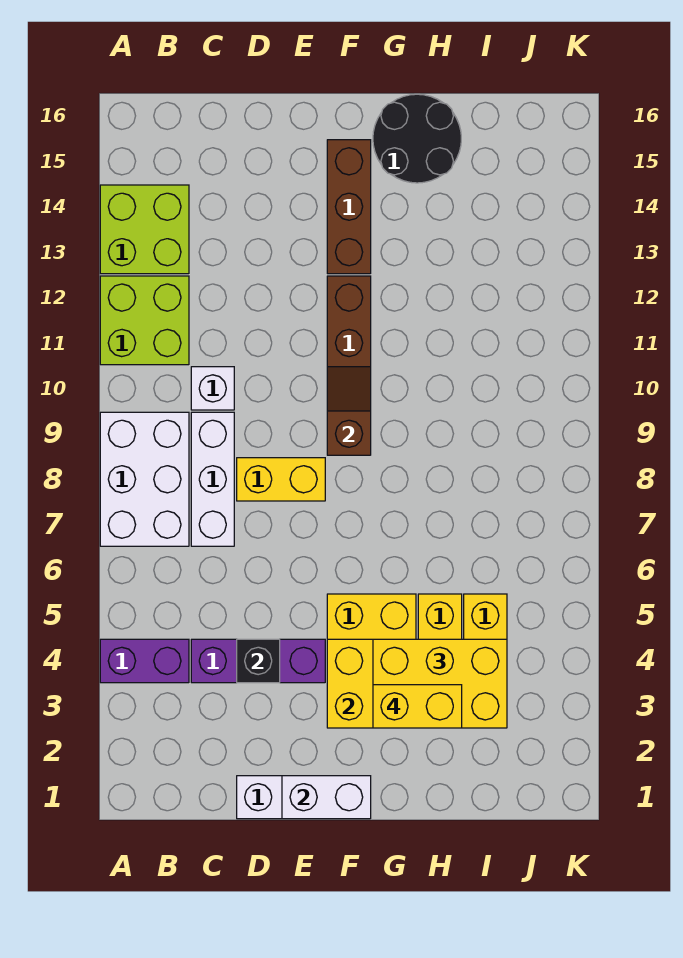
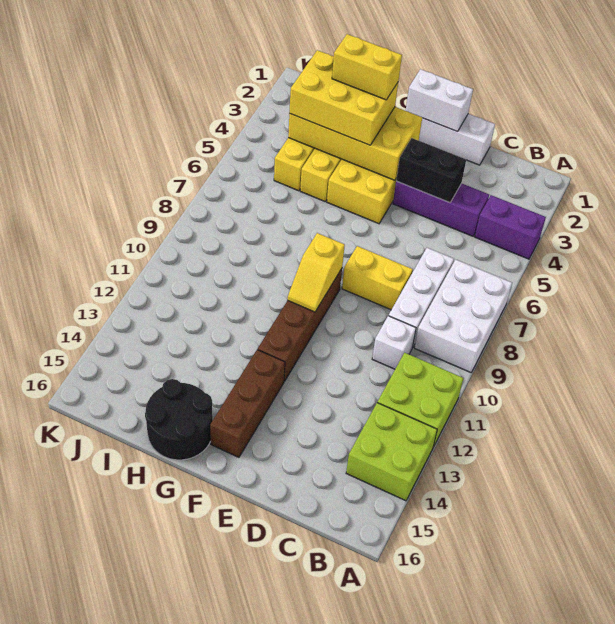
black brick D4 level 2 -> black brick D4:E4 level 2
brown slope F9:F10 level 2 top 9 -> yellow slope F9:F10 level 2 top 9

